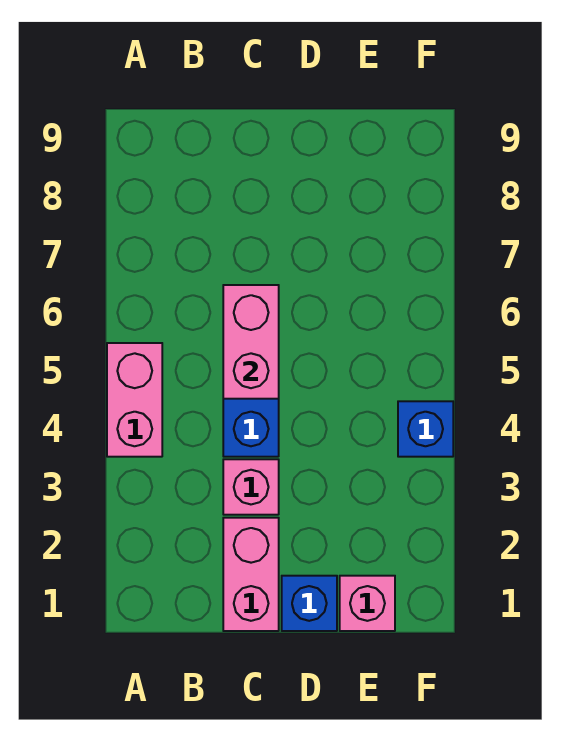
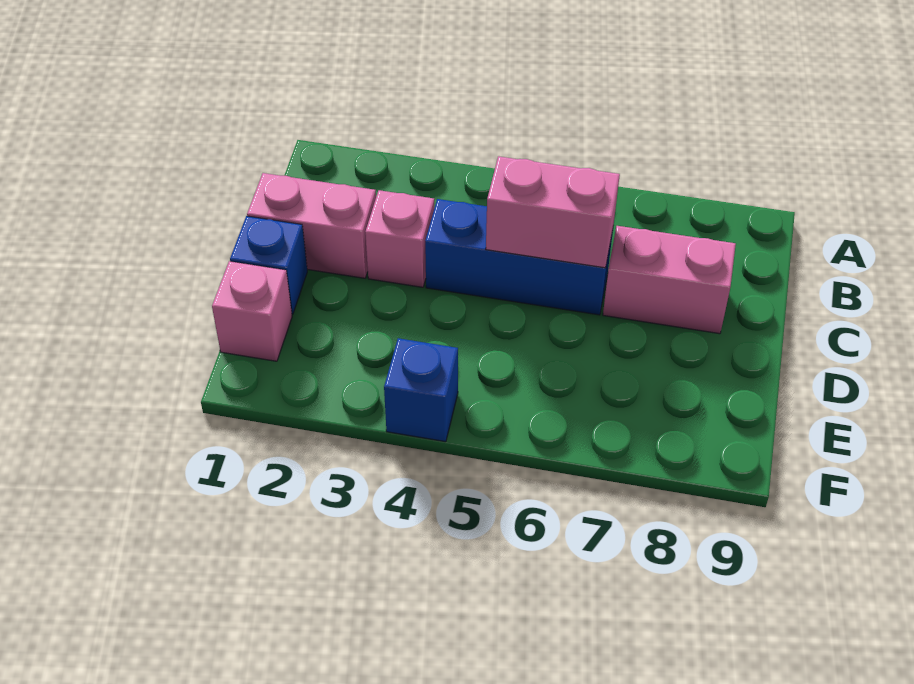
pink brick A4:A5 level 1 -> pink brick C7:C8 level 1

